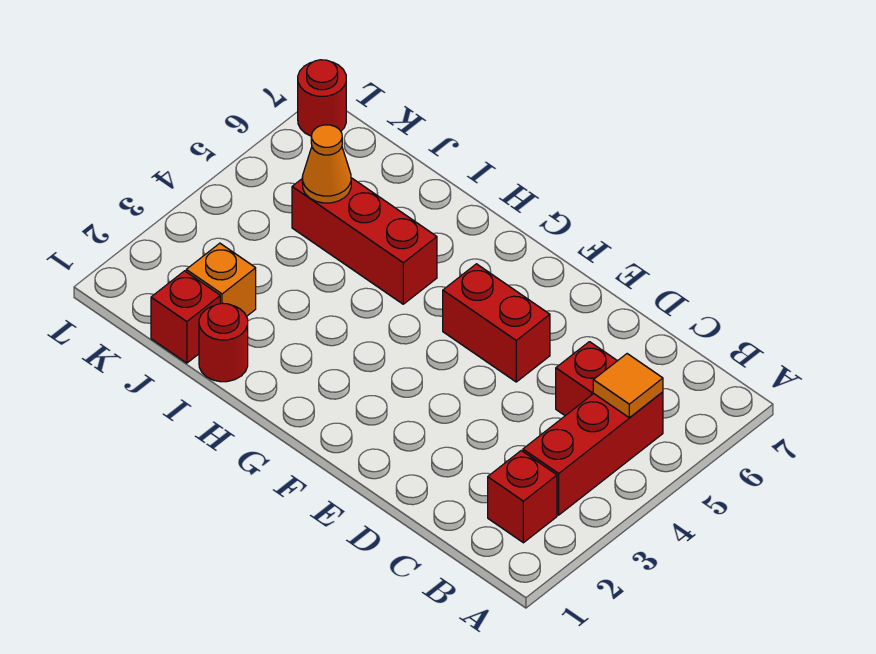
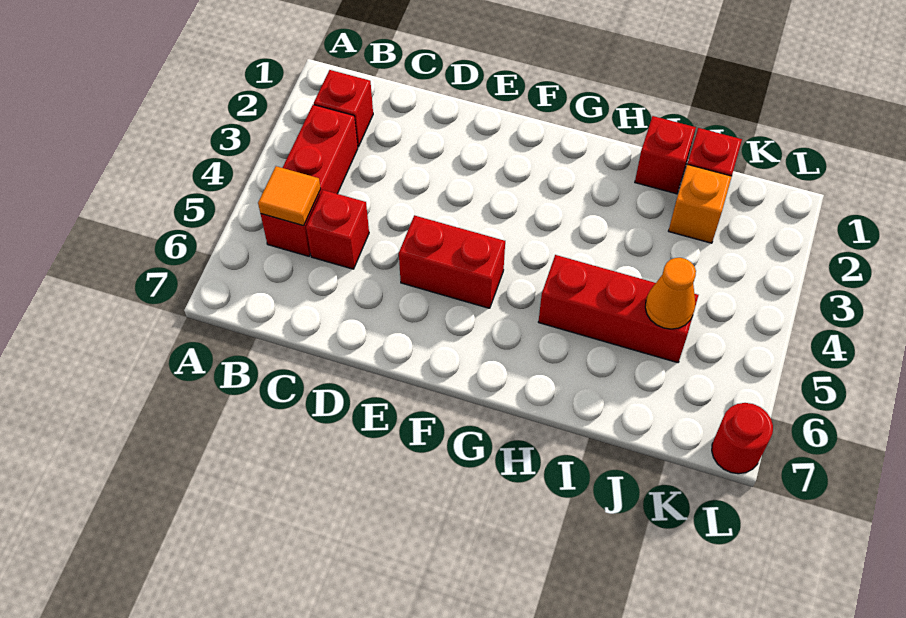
red round brick I1 level 1 -> red brick I1 level 1

